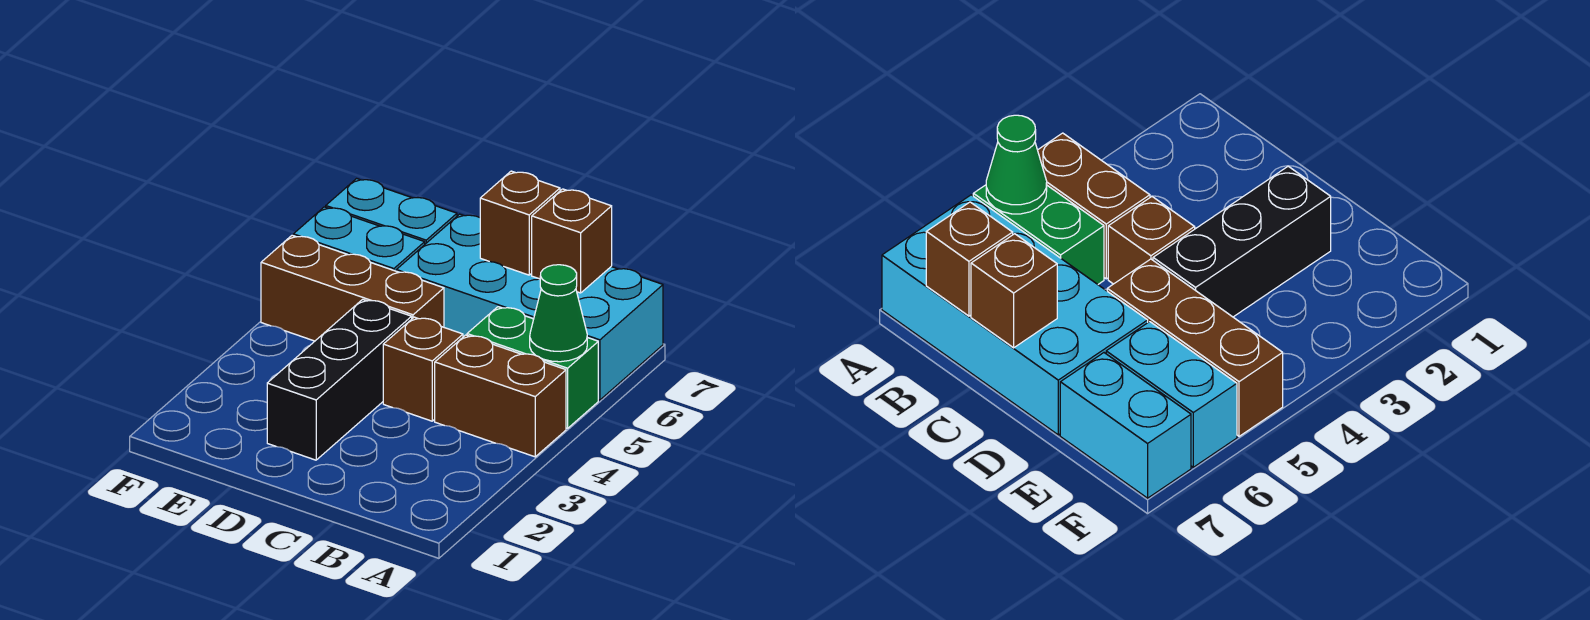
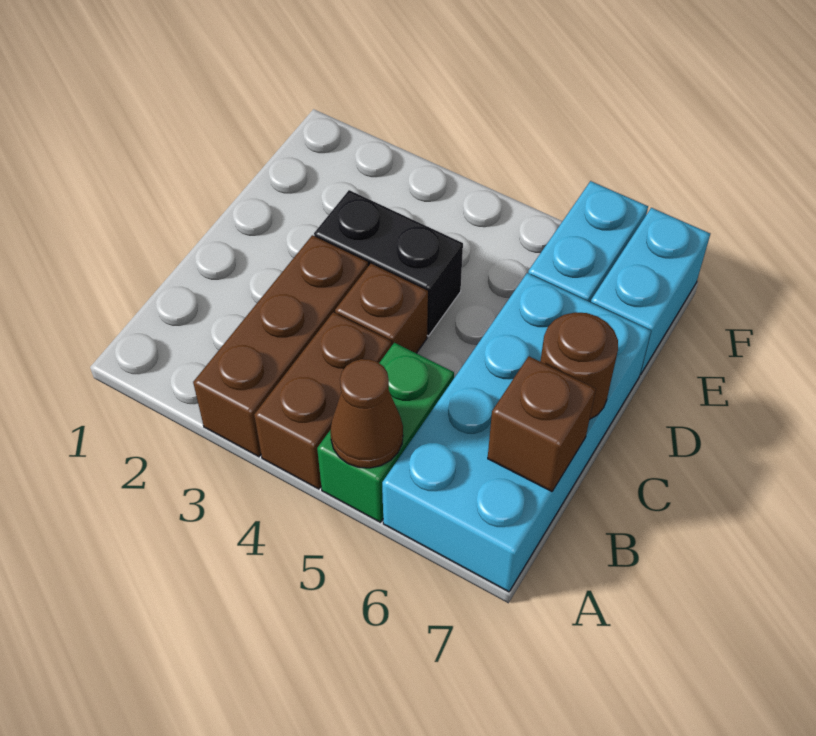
green cone A5 level 2 -> brown cone A5 level 2
brown brick C7 level 2 -> brown round brick C7 level 2
black brick D2:D4 level 1 -> black brick D3:D4 level 1
brown brick D5:F5 level 1 -> brown brick A3:C3 level 1

